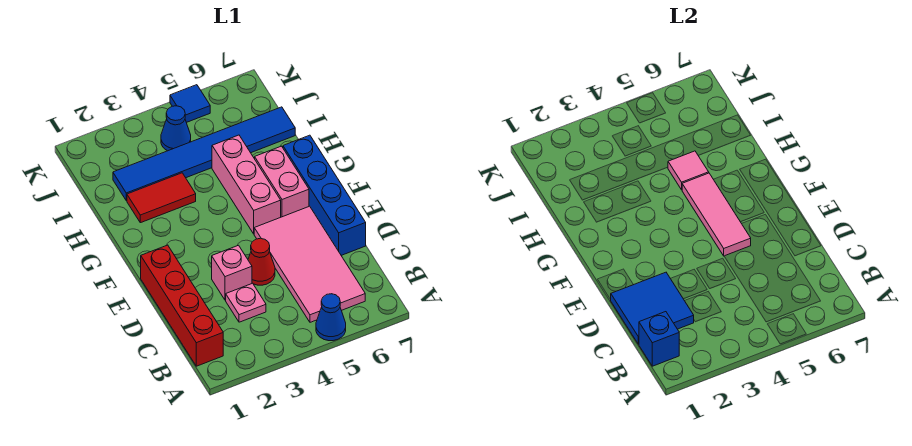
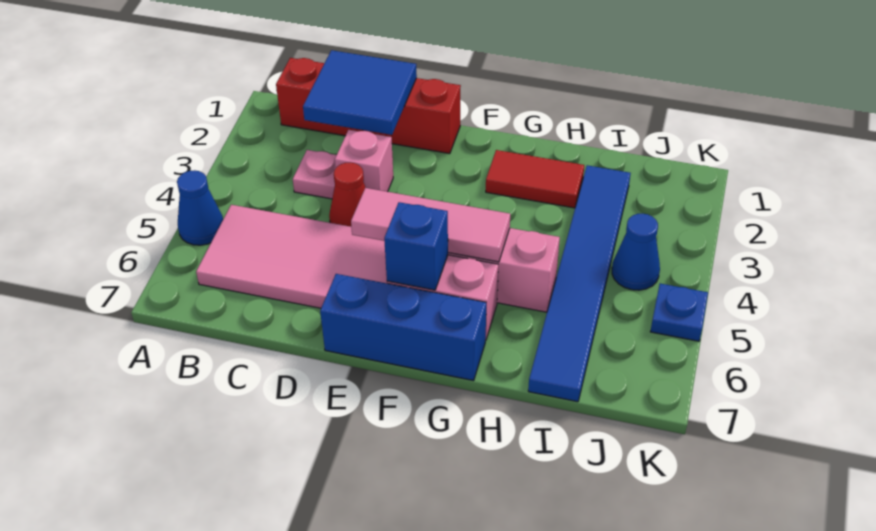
blue brick B1 level 2 -> blue brick F6 level 2
blue brick D7:G7 level 1 -> blue brick E7:G7 level 1
red tile H2:H3 level 1 -> red tile G2:H2 level 1
pink tile H5 level 2 -> none
blue tile K5 level 1 -> blue plate K5 level 1

